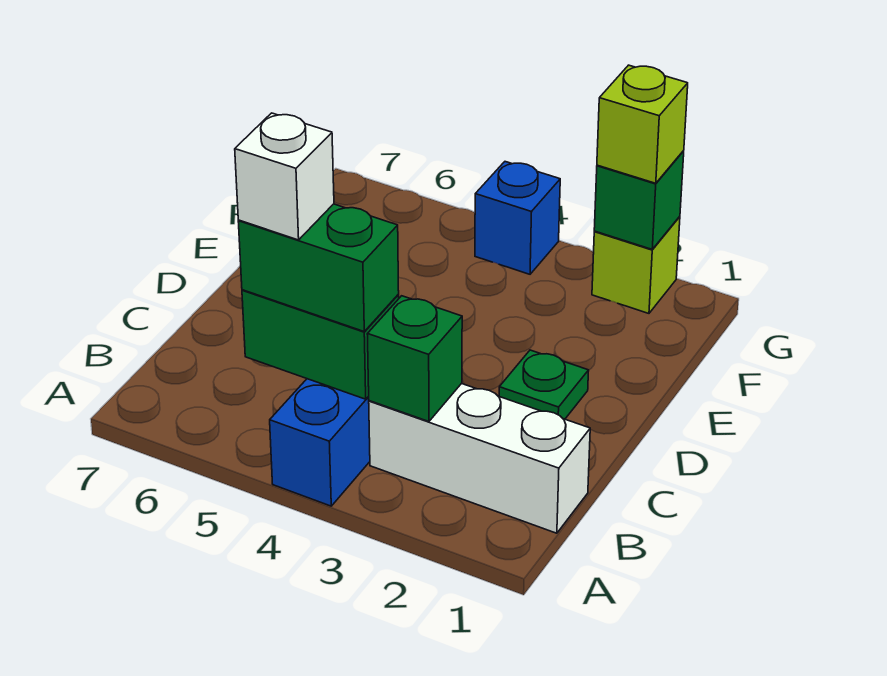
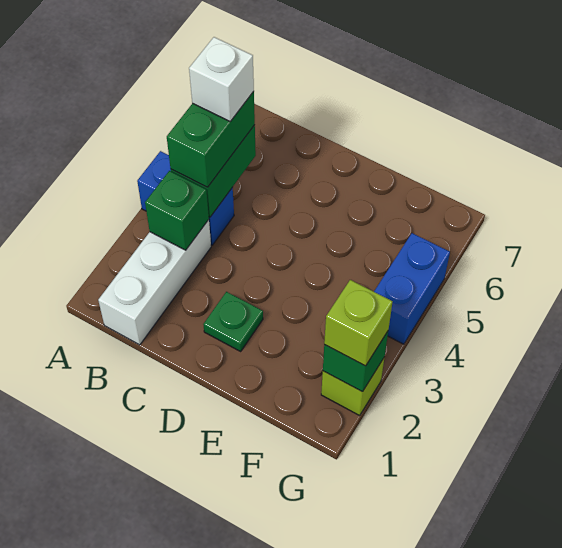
blue brick G4 level 1 -> blue brick G4:G5 level 1

